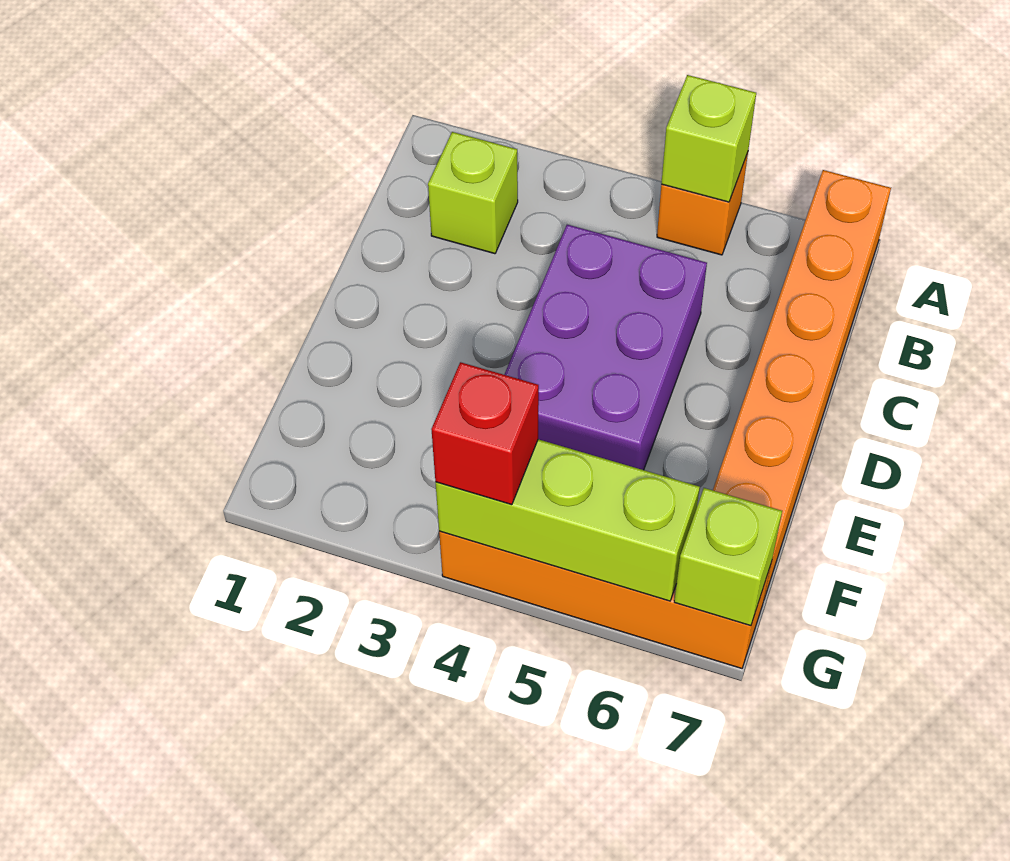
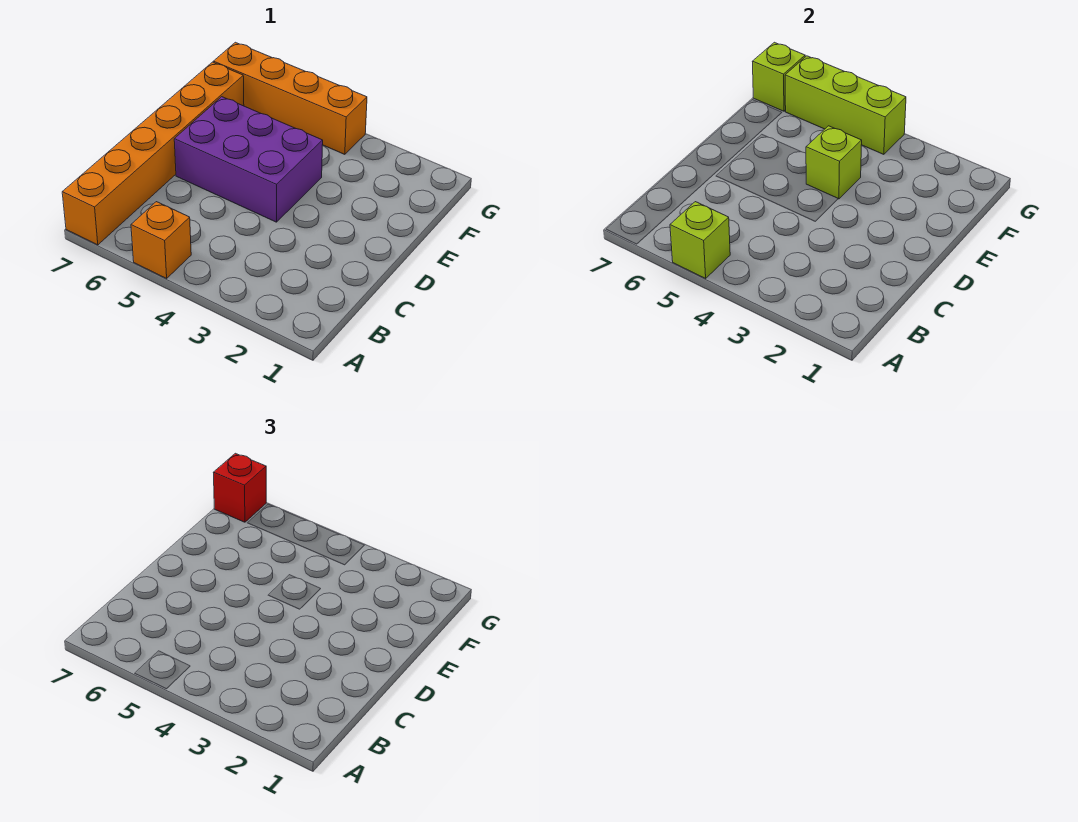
lime brick B2 level 1 -> lime brick E4 level 2
purple brick C4:E5 level 1 -> purple brick D4:E6 level 1
red brick G4 level 3 -> red brick G7 level 3

